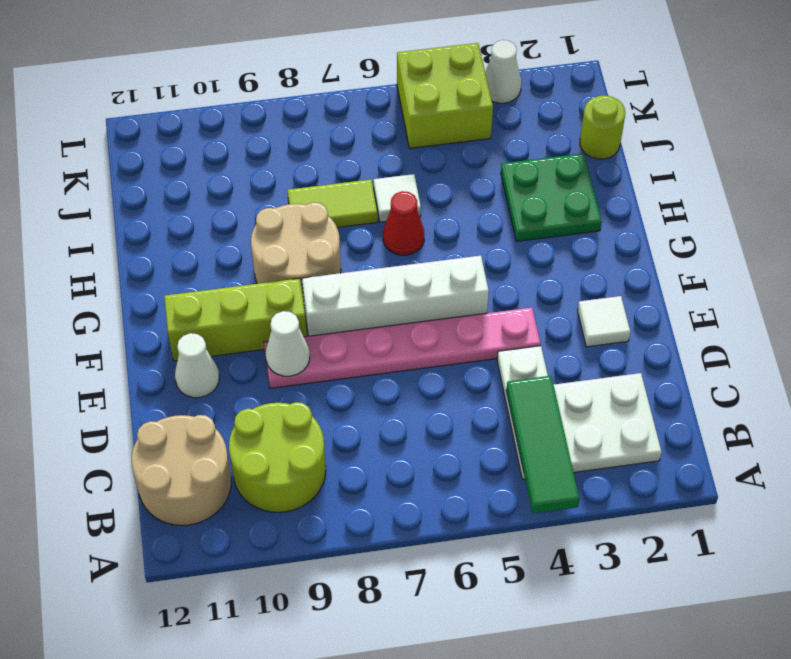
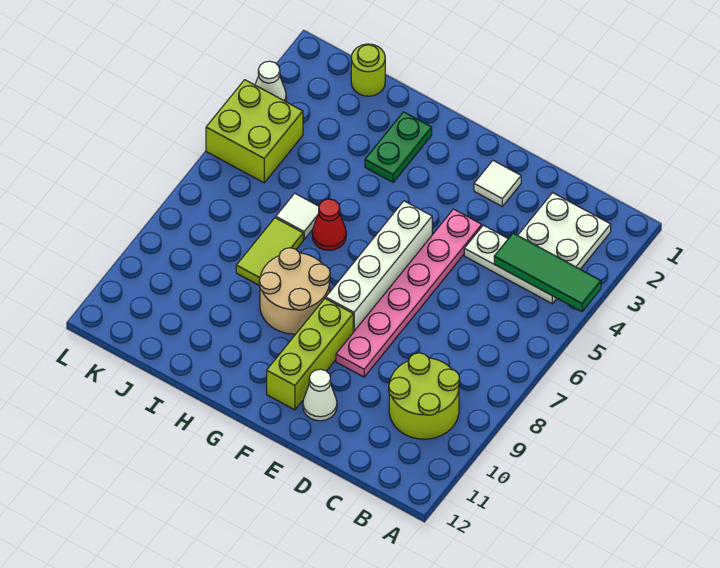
tan round brick B11:C12 level 1 -> none
white cone E9 level 2 -> none
green plate H2:I3 level 1 -> green plate H2:H3 level 1

